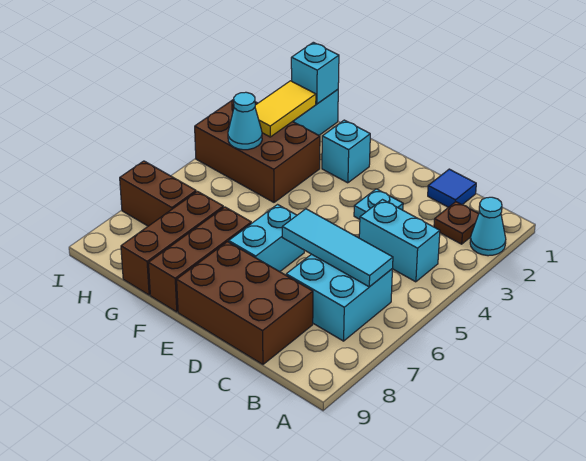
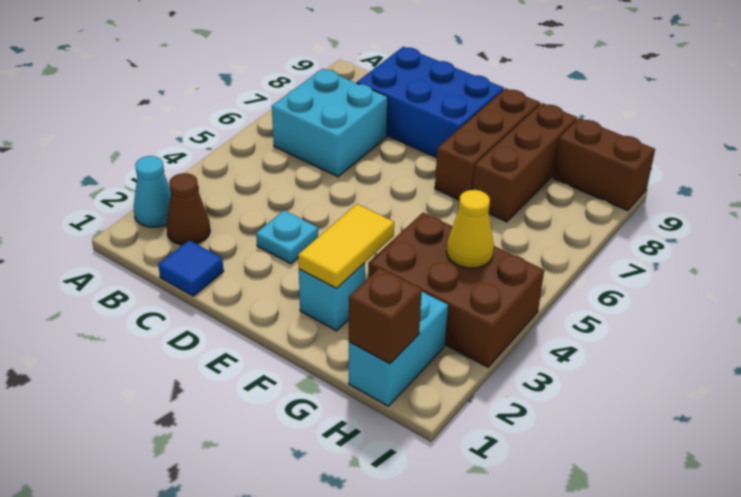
brown plate B2 level 1 -> brown cone B2 level 1
cyan brick B4:C4 level 1 -> none
cyan tile B6:D6 level 2 -> none
brown brick C8:E9 level 1 -> blue brick C8:E9 level 1
cyan brick E6:E7 level 1 -> none
cyan brick H1 level 2 -> brown brick H1 level 2
yellow tile H2:H3 level 2 -> yellow tile F2:F3 level 2
cyan cone H4 level 2 -> yellow cone H4 level 2
brown brick H7:I7 level 1 -> brown brick H9:I9 level 1

